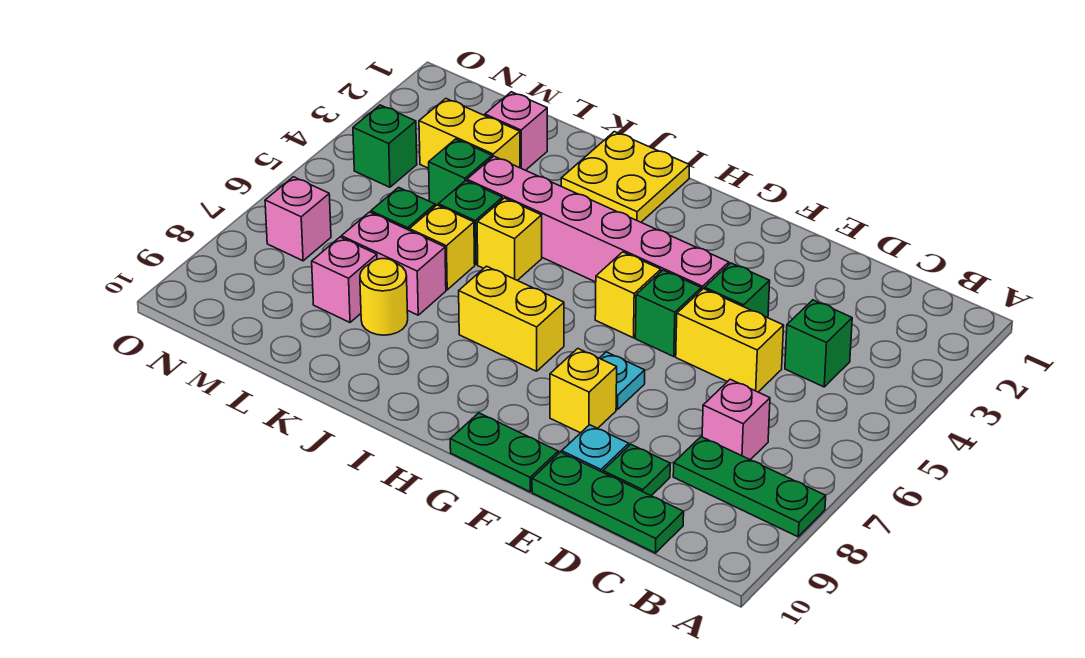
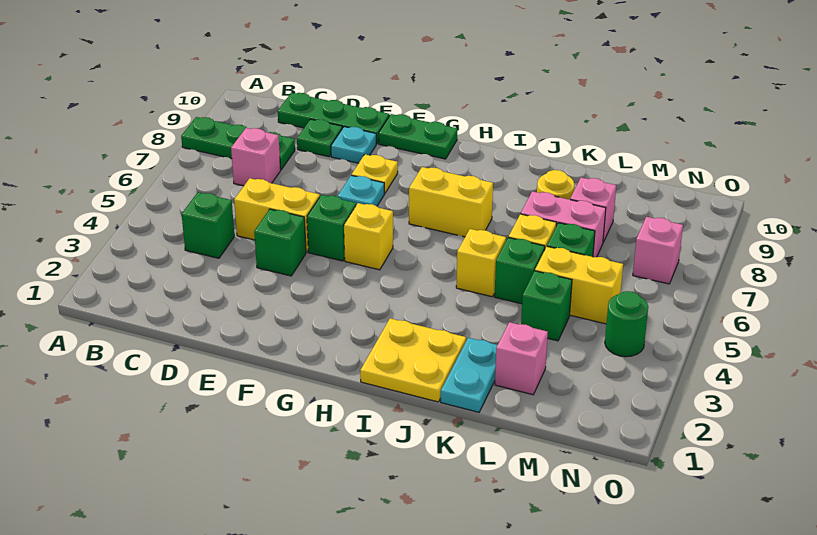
pink brick F4:K4 level 1 -> none
yellow brick F8 level 1 -> yellow plate F8 level 1
none -> cyan plate K1:K2 level 1
yellow brick L3:M3 level 1 -> yellow brick L5:M5 level 1
green brick N4 level 1 -> green round brick N4 level 1

